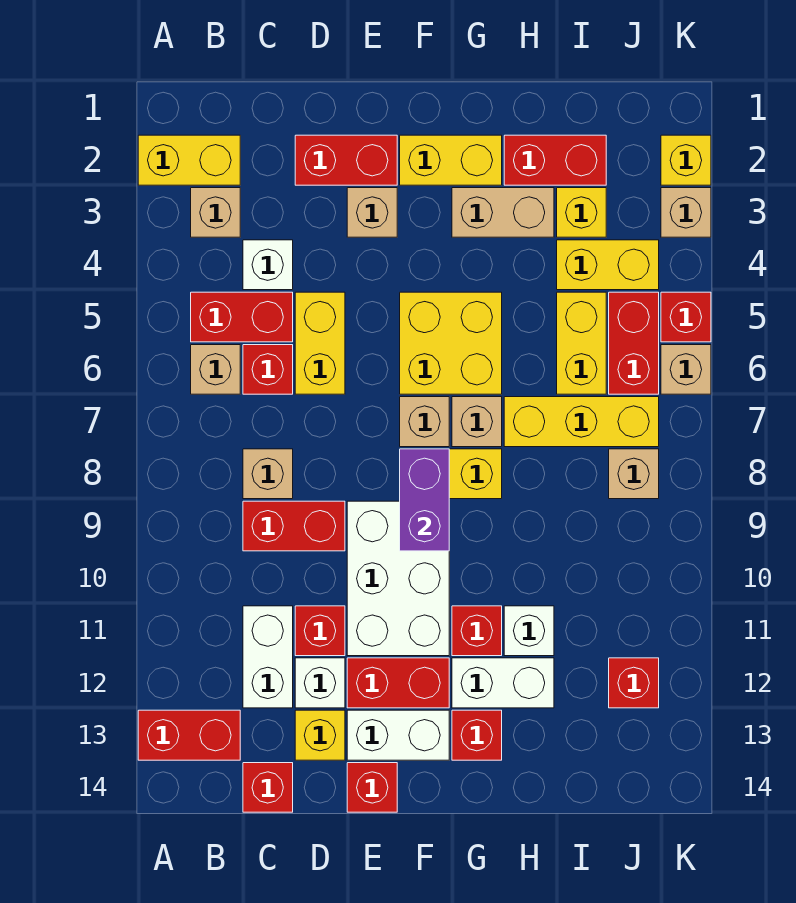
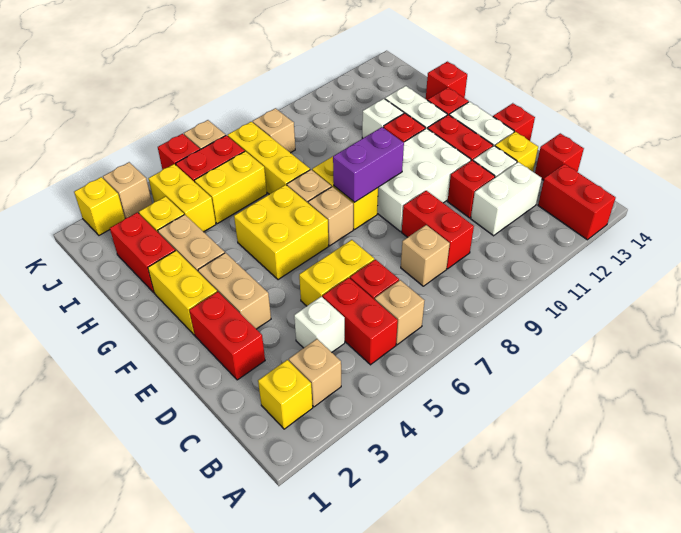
yellow brick A2:B2 level 1 -> yellow brick B2 level 1
tan brick E3 level 1 -> tan brick E3:F3 level 1
red brick J12 level 1 -> red brick H14 level 1

